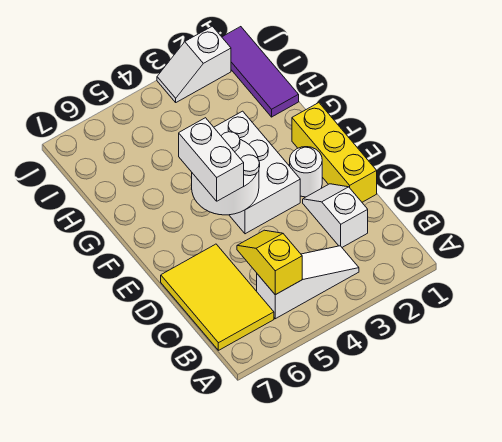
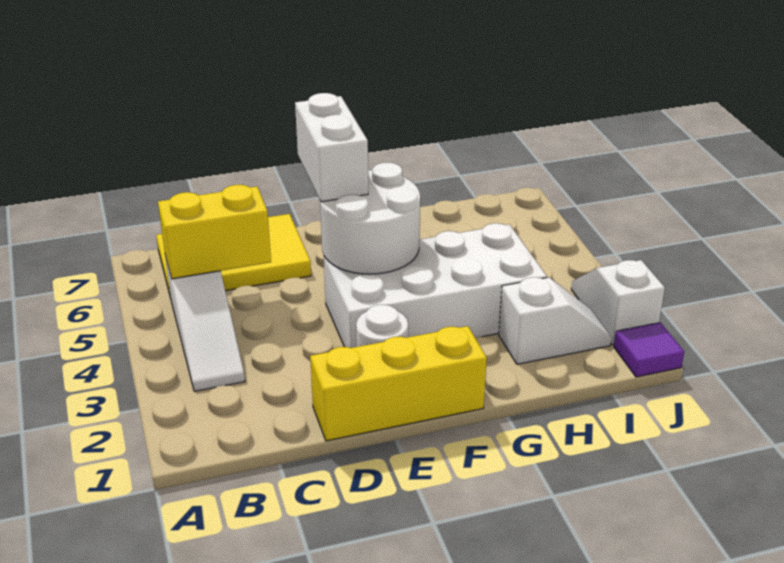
yellow slope B5:C5 level 2 top B -> yellow brick B5:C5 level 2
white slope C2:D2 level 1 top C -> white slope H2:I2 level 1 top H
white brick E3:G4 level 1 -> white brick E3:H4 level 1
white brick E5:F5 level 3 -> white brick E5:E6 level 3
purple tile H1:J1 level 1 -> purple tile J1 level 1

